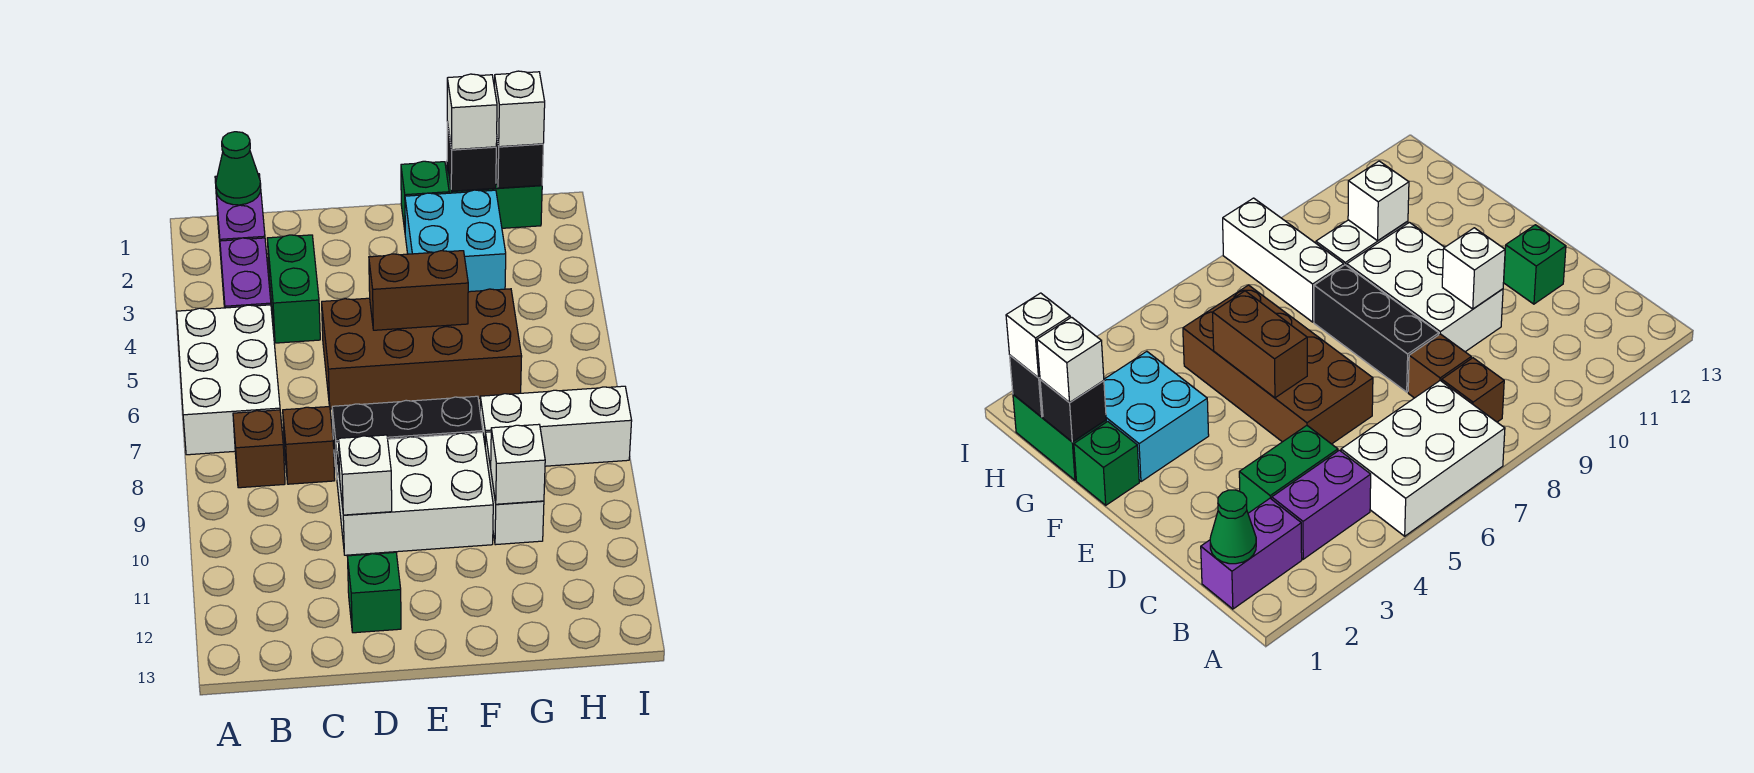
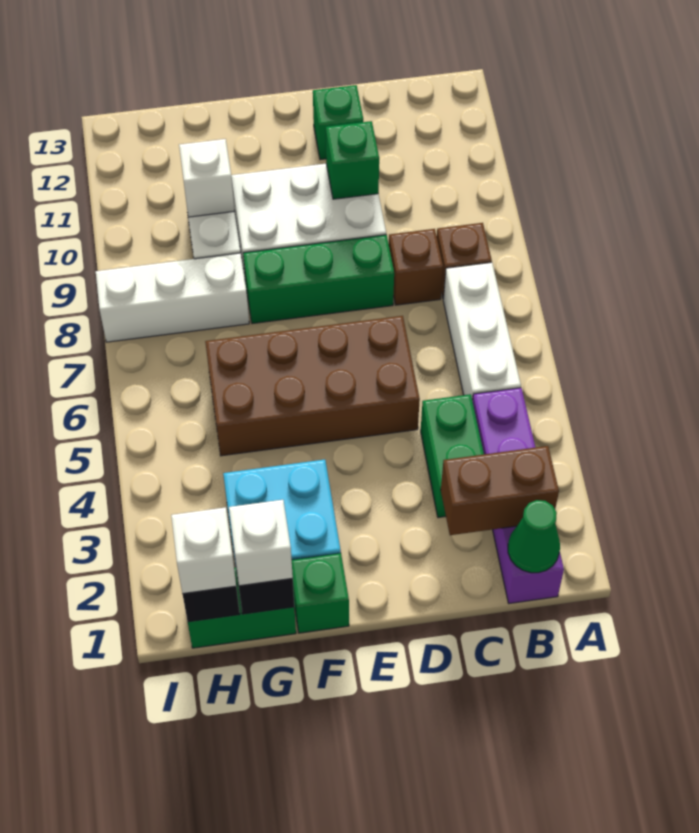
white brick A5:B7 level 1 -> white brick B5:B7 level 1
black brick D8:F8 level 1 -> green brick D8:F8 level 1
white brick D10 level 2 -> green brick D10 level 2
brown brick E5:F5 level 2 -> brown brick B2:C2 level 2

